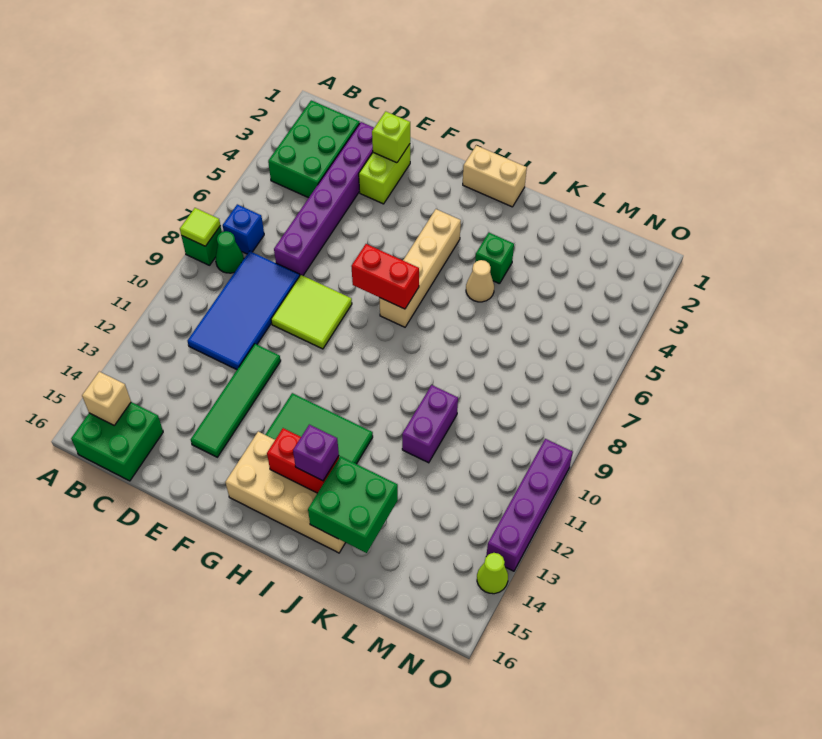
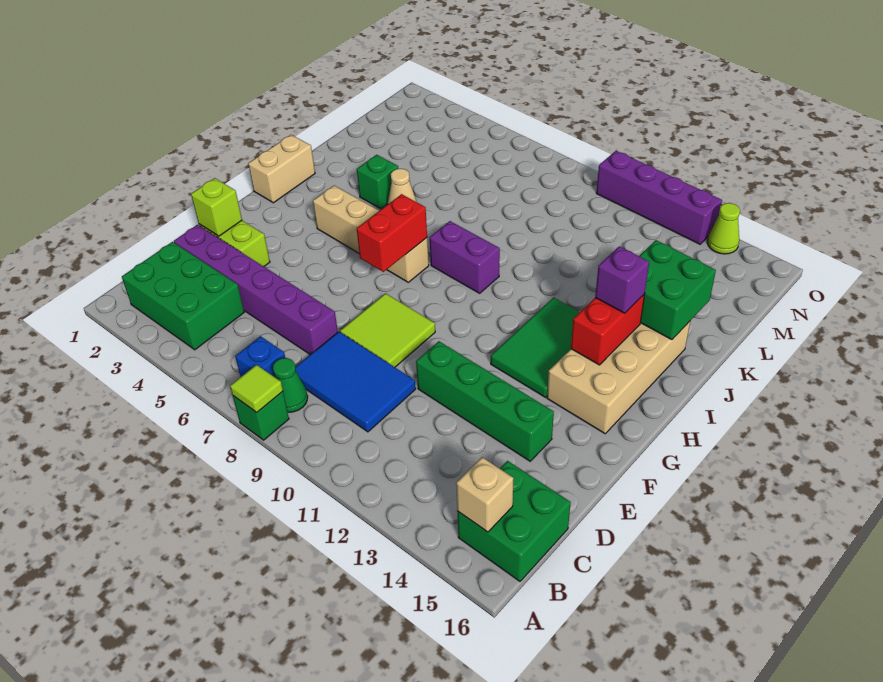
blue tile C8:D11 level 1 -> blue tile C8:D10 level 1
green tile E11:E14 level 1 -> green brick E11:E14 level 1
purple brick K10:K11 level 1 -> purple brick I8:I9 level 1

